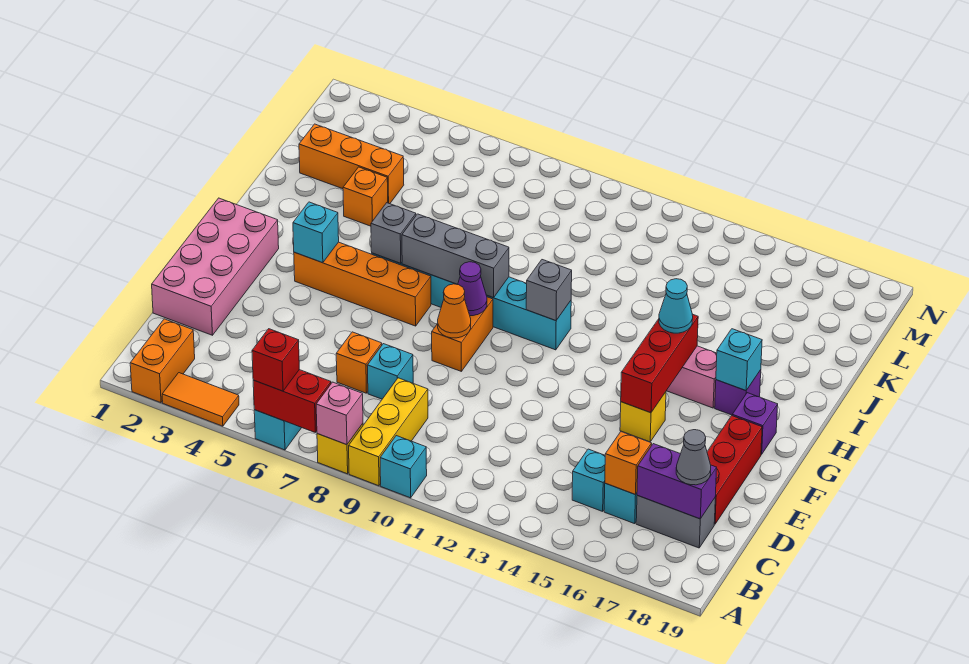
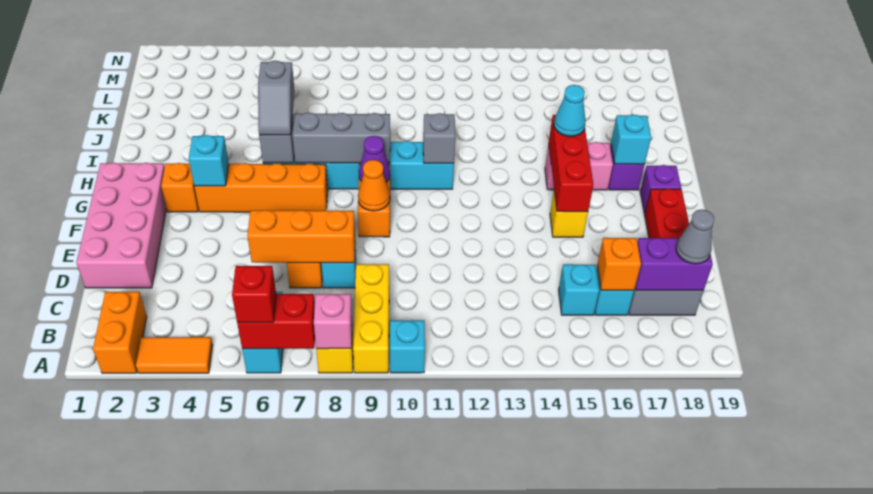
none -> grey slope H6:I6 level 3 top I
orange brick J4 level 1 -> orange brick G3 level 1
orange brick K2:K4 level 1 -> orange brick D6:D8 level 2

